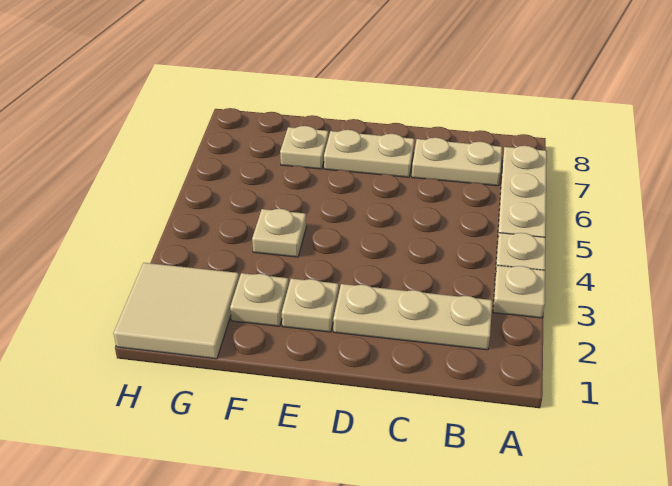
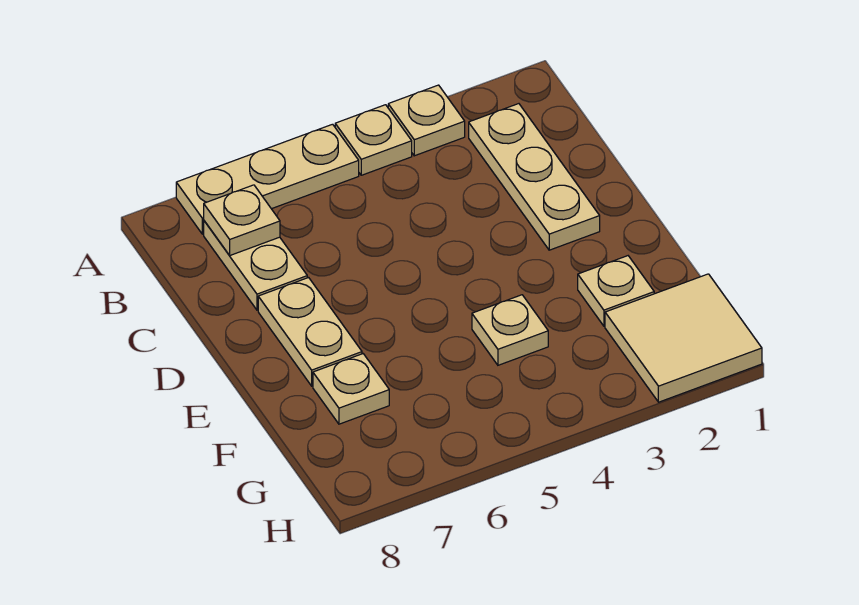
tan plate E2 level 1 -> tan plate B7 level 2

